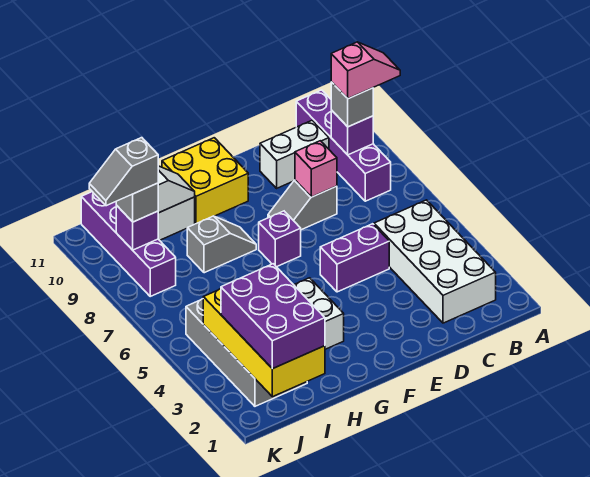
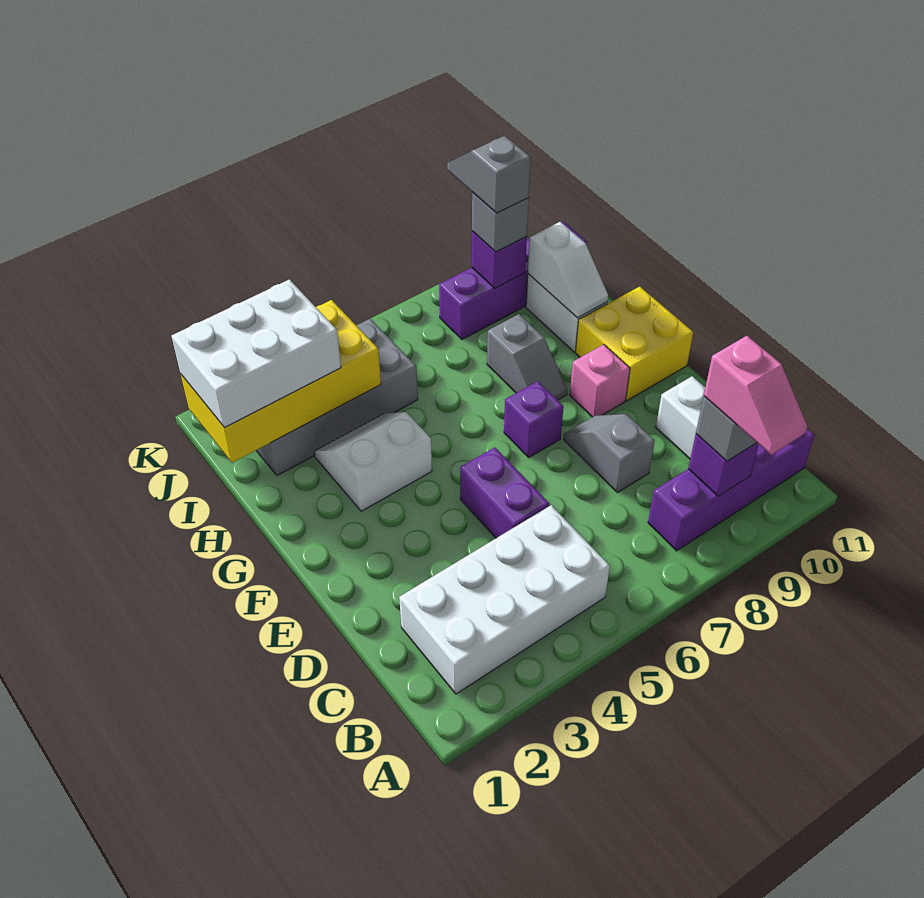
pink brick D8 level 2 -> pink brick F9 level 1
purple brick I1:J3 level 3 -> white brick I1:J3 level 3

